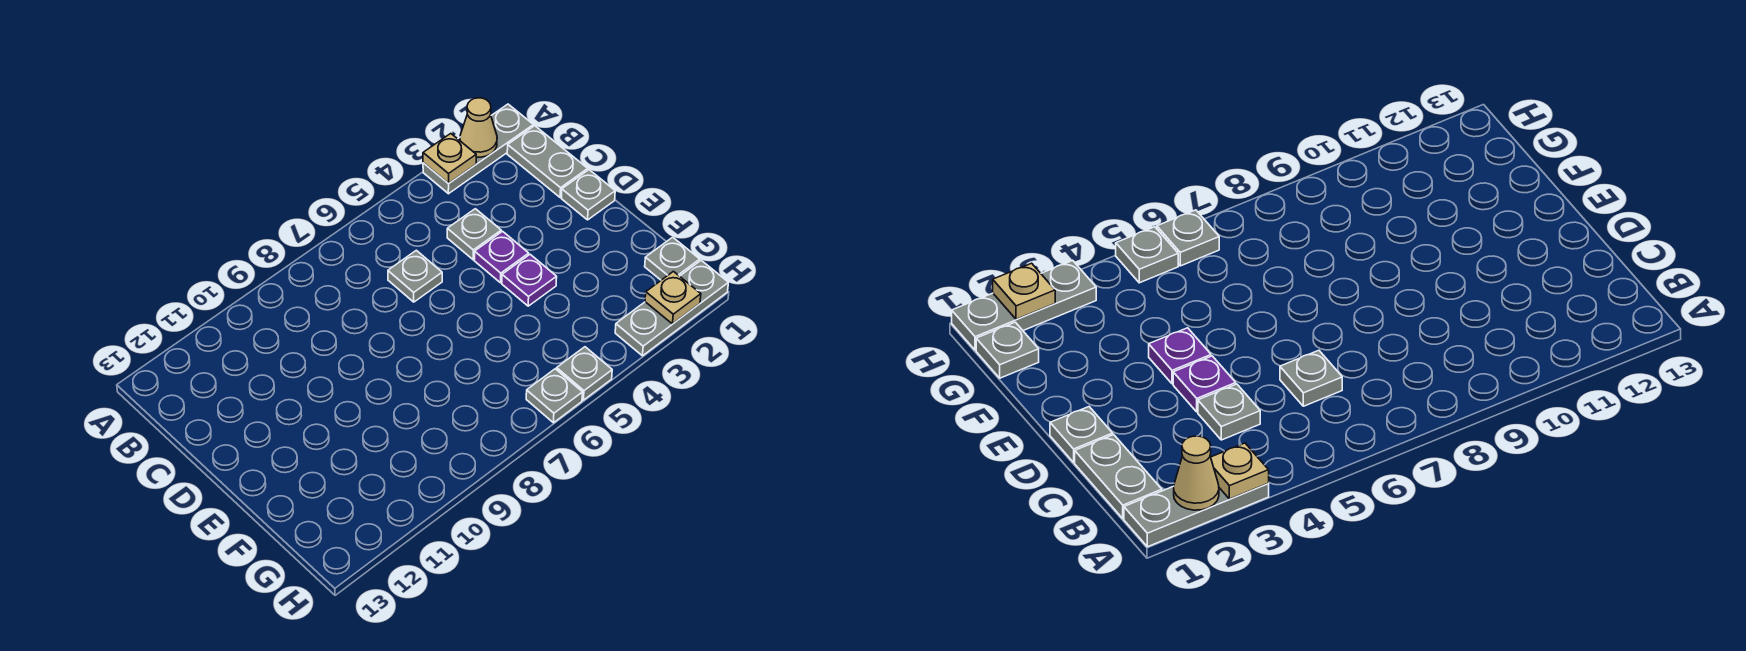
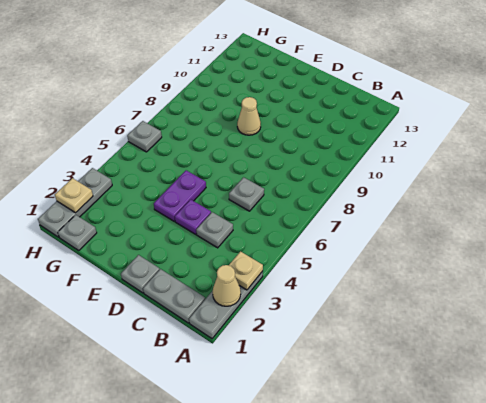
purple plate E4 level 1 -> purple plate E4:E5 level 1
none -> tan cone E9 level 1
grey plate H5 level 1 -> none

